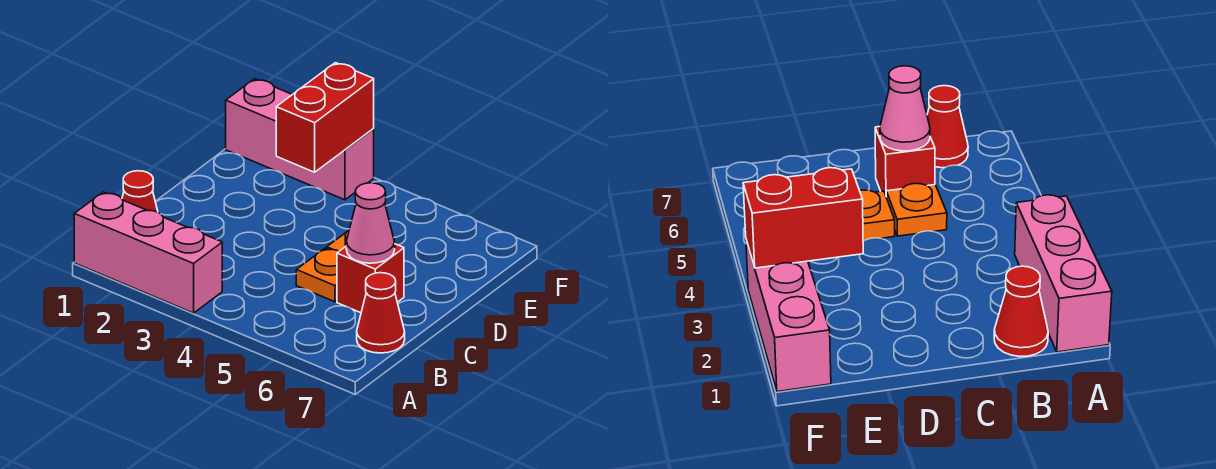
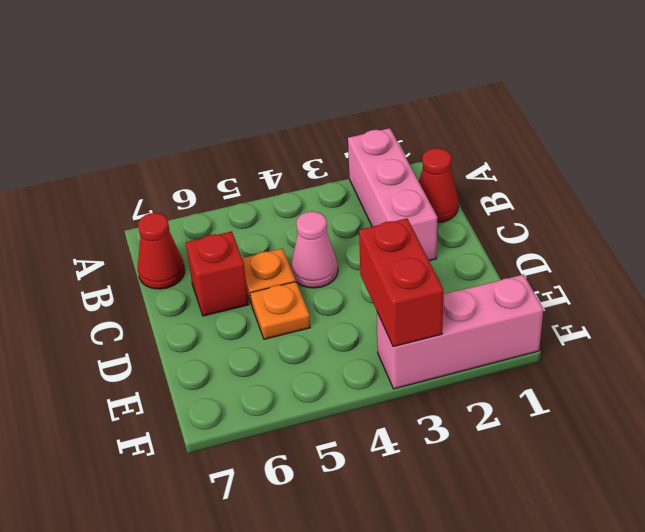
pink brick A1:A3 level 1 -> pink brick A2:C2 level 1
pink cone C6 level 2 -> pink cone C4 level 1

